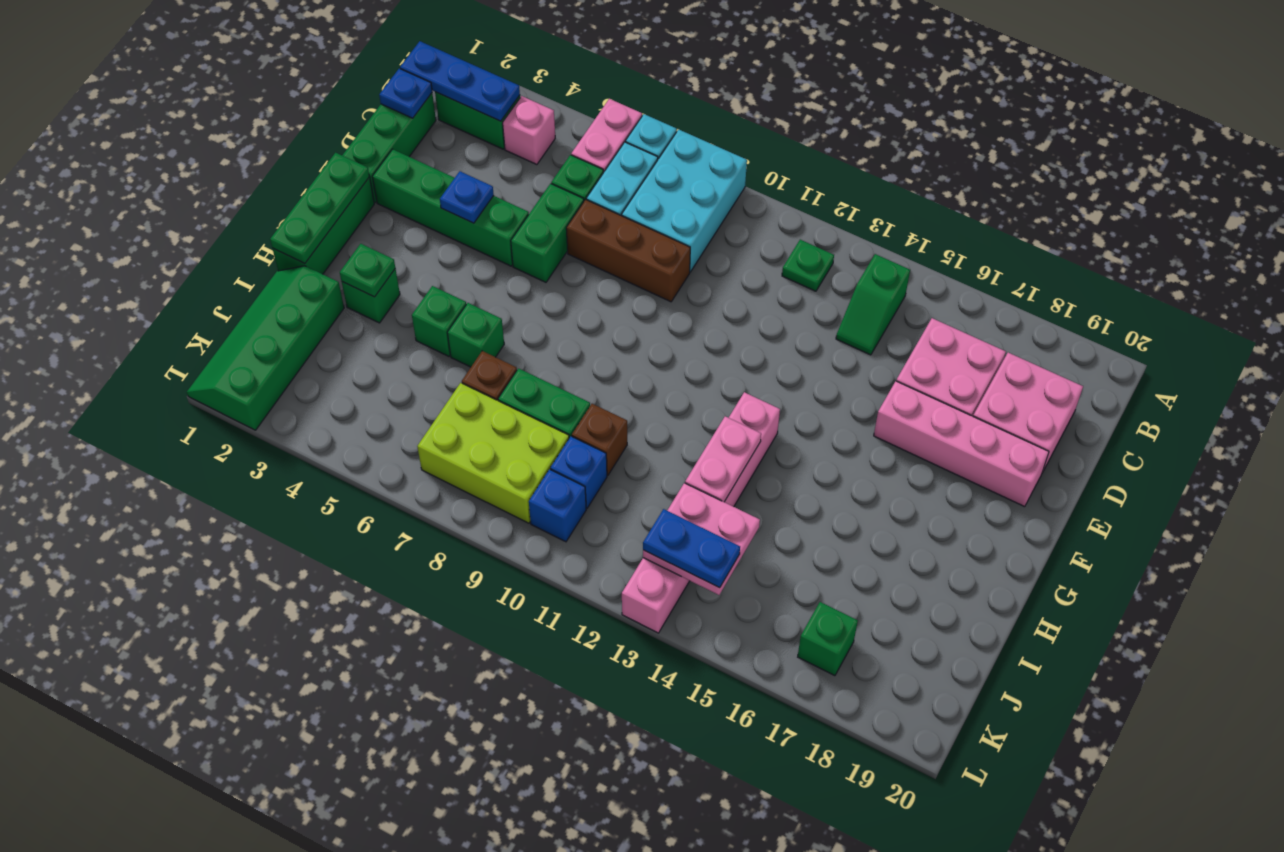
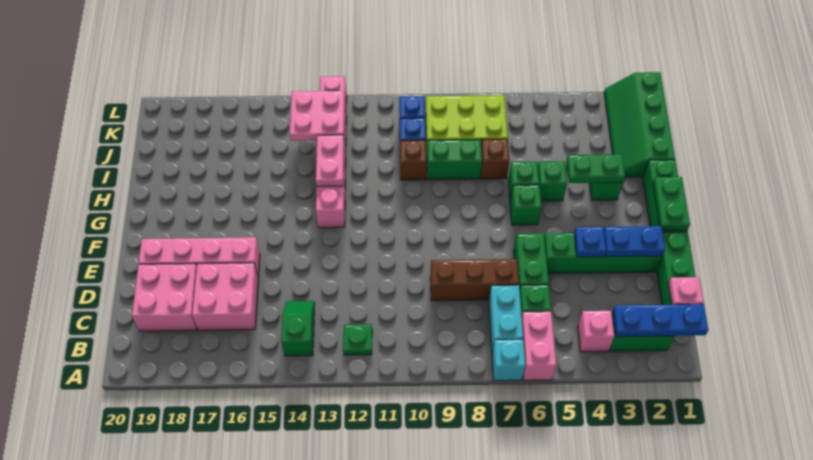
cyan brick A8:C9 level 1 -> none
blue plate C1 level 2 -> pink plate C1 level 2
green plate F1:H1 level 2 -> green plate F1:G1 level 2
green plate H3 level 2 -> green plate H3:H4 level 2
green slope I1:L2 level 1 top 2 -> green slope I1:L2 level 1 top 1
blue plate K13:K14 level 3 -> blue plate E2:E3 level 2
green brick K17 level 1 -> green brick G6 level 1

